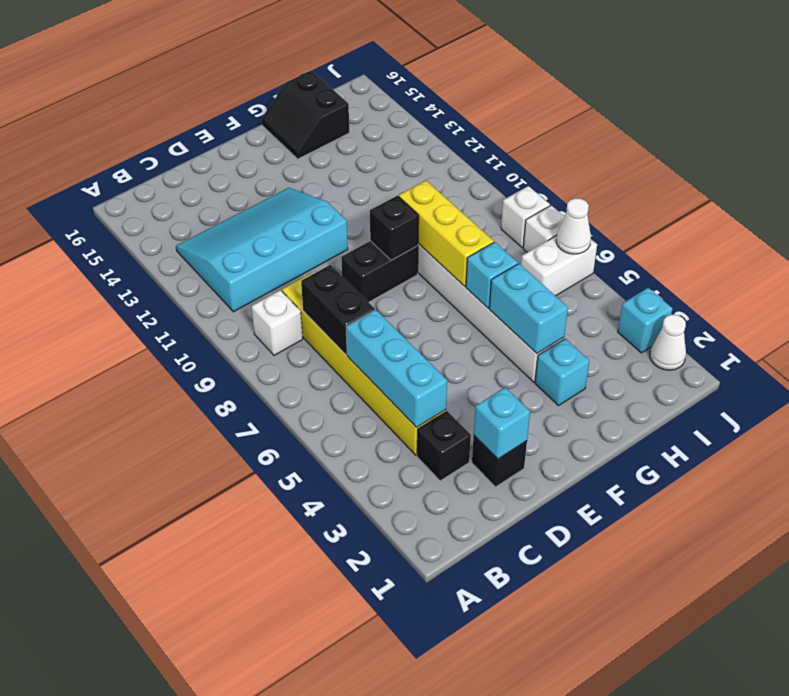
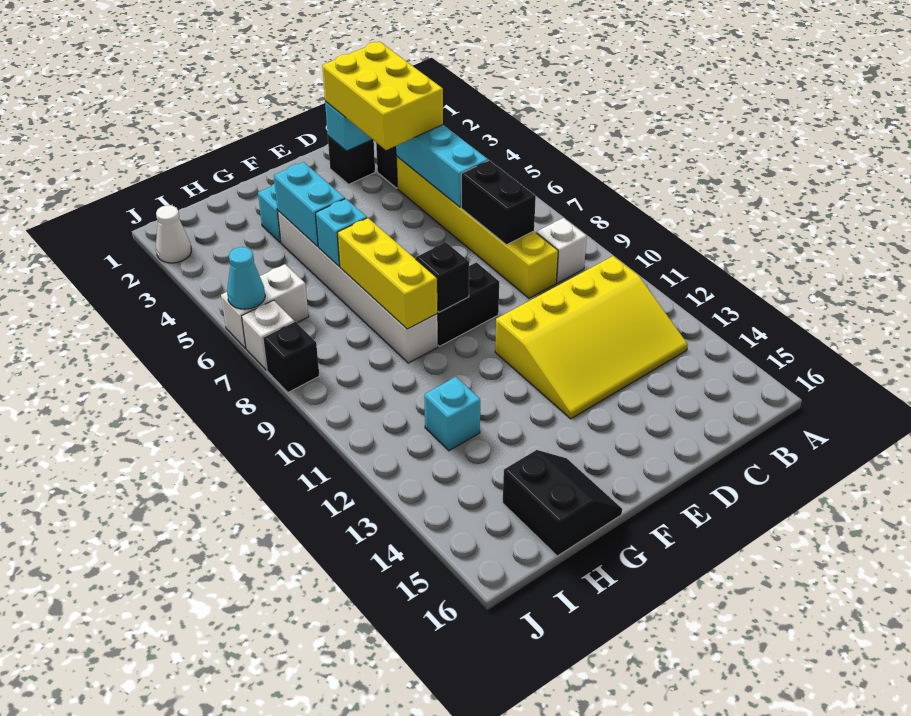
cyan slope B11:E13 level 1 top 11 -> yellow slope B11:E13 level 1 top 11
none -> yellow brick C2:D4 level 3
cyan brick J3 level 1 -> cyan brick H12 level 1
white cone J6 level 2 -> cyan cone J6 level 2
white brick J8 level 1 -> black brick J8 level 1

